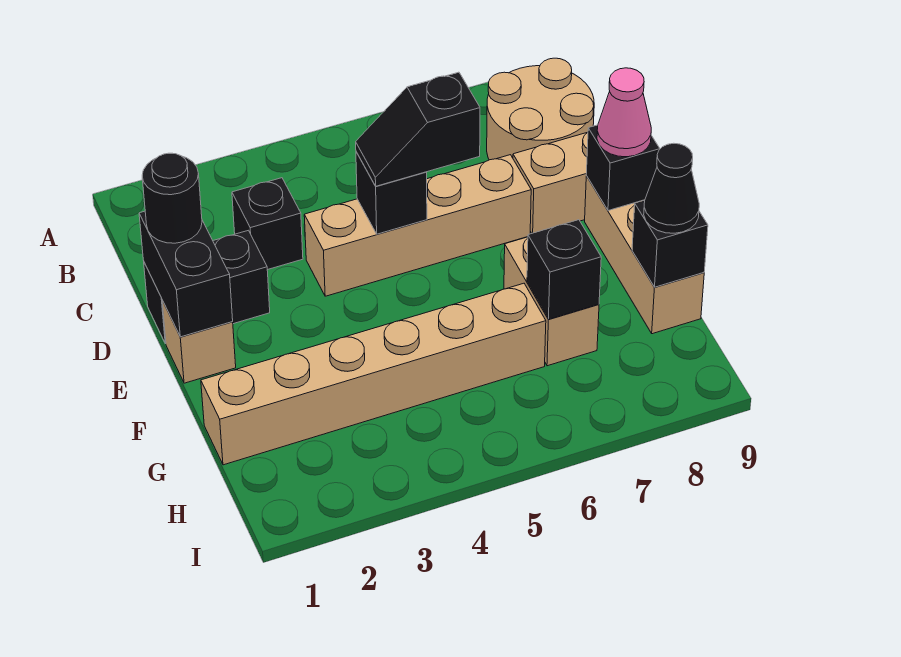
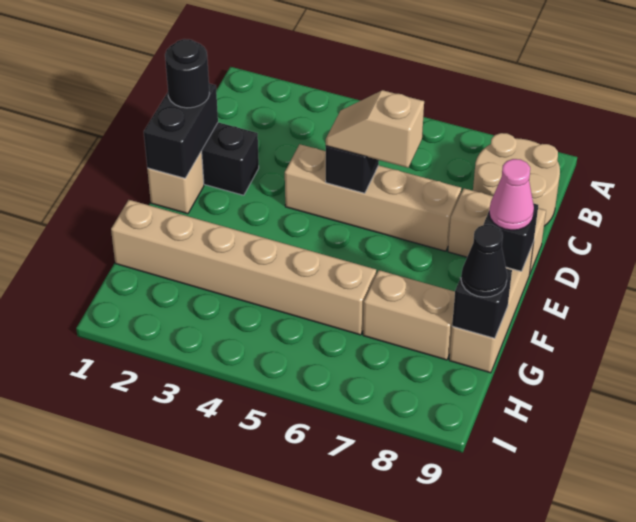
black brick C3 level 1 -> none
black slope D5:D6 level 3 top 6 -> tan slope D5:D6 level 3 top 6
tan brick F7:G7 level 1 -> tan brick G7:G8 level 1
black brick G7 level 2 -> none

